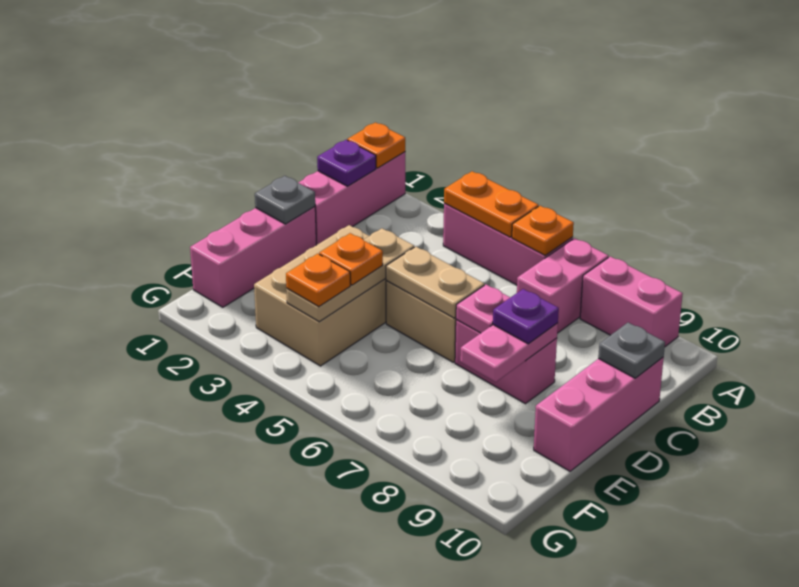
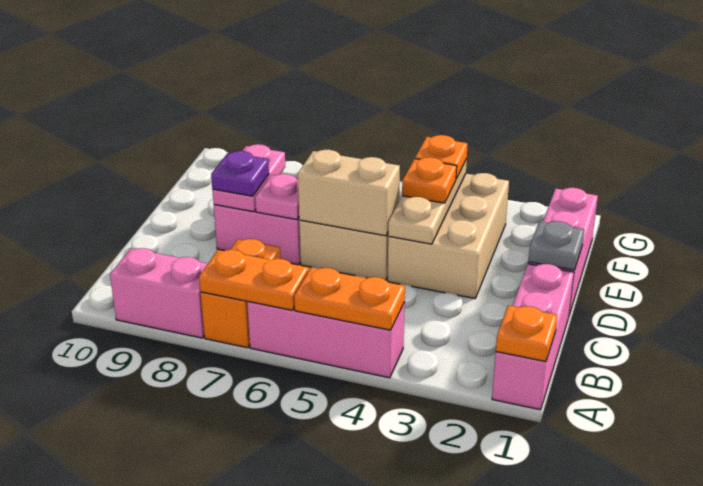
orange plate A6 level 2 -> orange plate A6:A7 level 2
pink brick A7:B7 level 1 -> orange brick A7:B7 level 1
purple plate B1 level 2 -> none
pink brick C10:E10 level 1 -> none
grey plate C10 level 2 -> none
tan plate D5:D6 level 2 -> tan brick D5:D6 level 2

